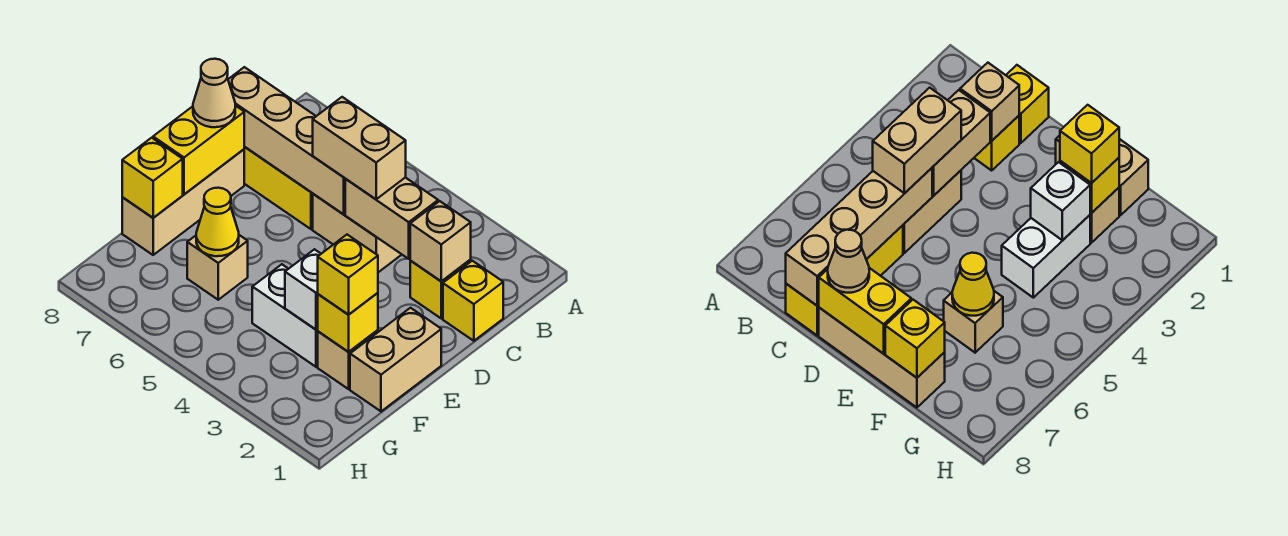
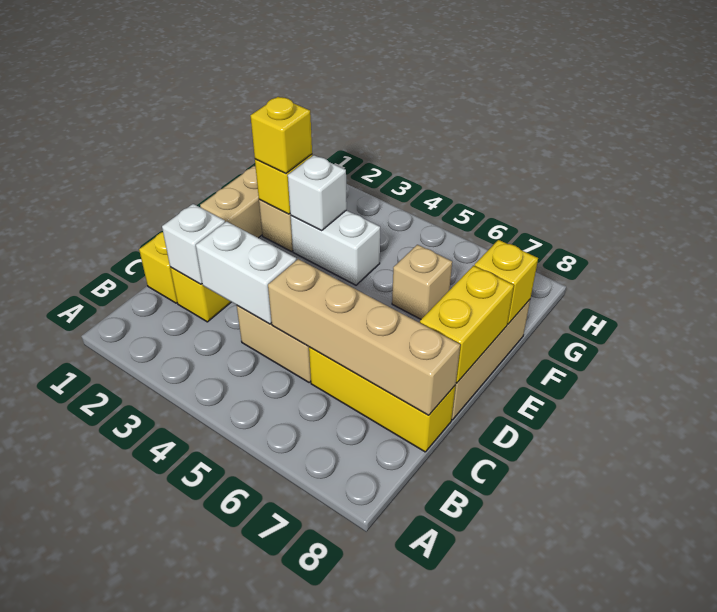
tan brick C2 level 2 -> white brick C2 level 2
tan brick C3:C4 level 2 -> white brick C3:C4 level 2
tan brick C4:C5 level 3 -> none
tan cone D8 level 3 -> none
yellow cone F6 level 2 -> none

